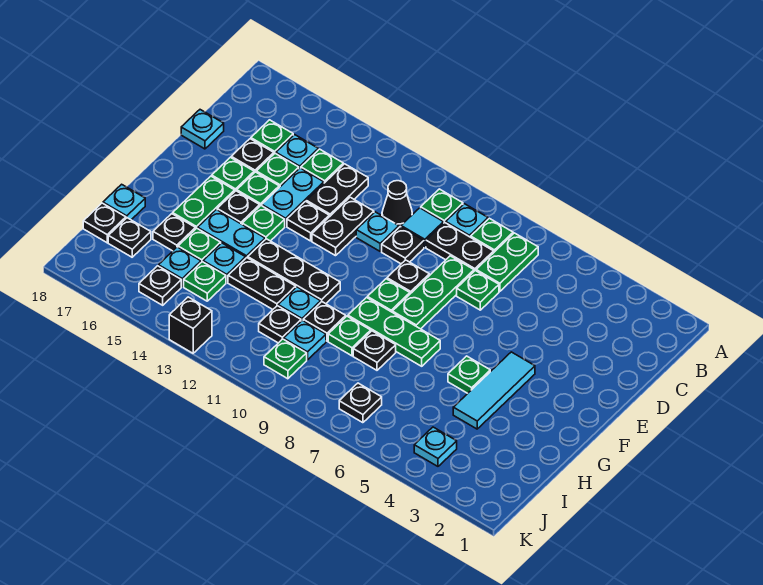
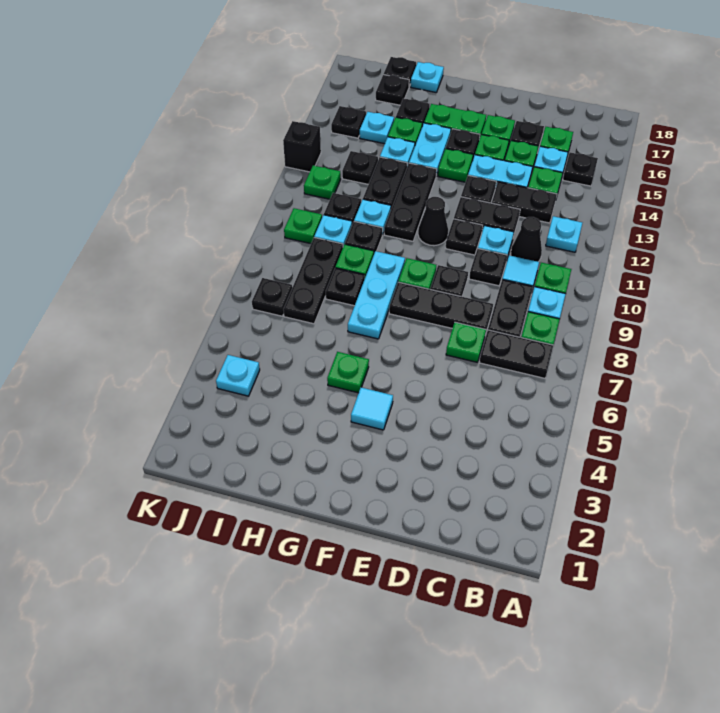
green plate B7:C7 level 1 -> black plate B7:C7 level 1
none -> black plate B15 level 1
green plate D8:F8 level 1 -> black plate D8:F8 level 1
cyan plate D18 level 1 -> cyan plate B12 level 1
none -> black plate E11 level 1
cyan tile F4:H4 level 1 -> cyan tile F4 level 1
none -> black cone F11 level 1
green plate G7:G9 level 1 -> cyan plate G7:G9 level 1
none -> black plate I7:I9 level 1
none -> black plate I13 level 1
green plate I14 level 1 -> green plate J12 level 1

